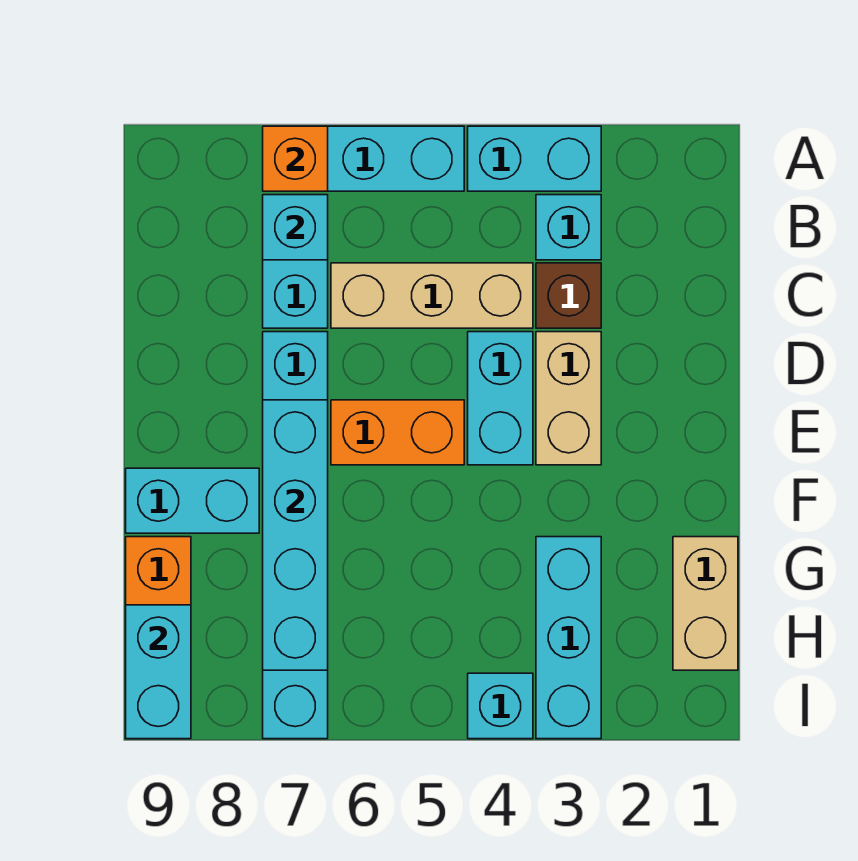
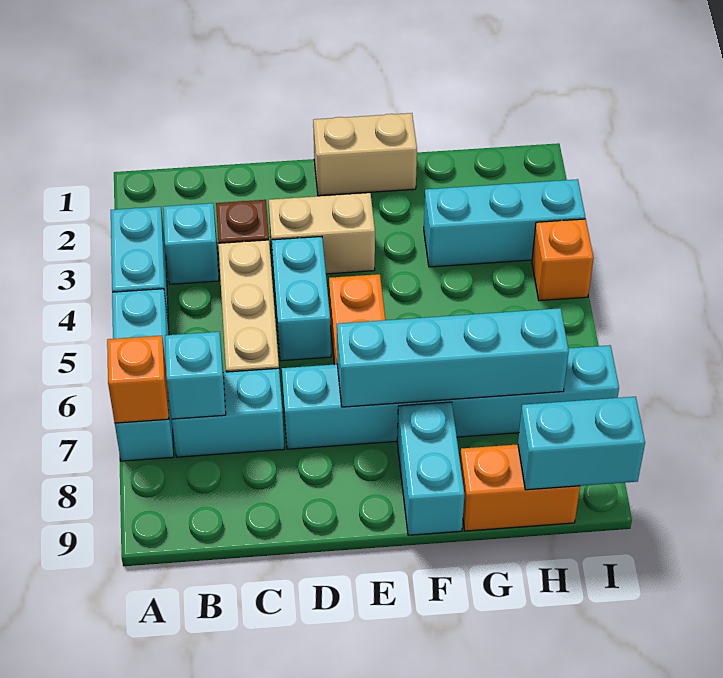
cyan brick D4:E4 level 1 -> cyan brick D4:D5 level 1
tan brick G1:H1 level 1 -> tan brick E1:F1 level 1
cyan brick I4 level 1 -> orange brick I4 level 1

